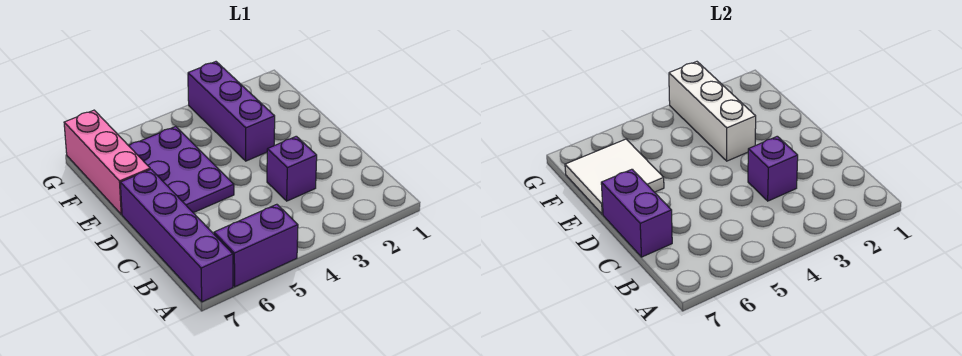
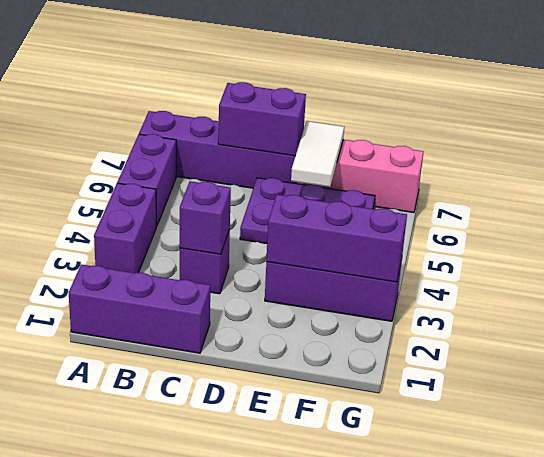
none -> purple brick A1:C1 level 1
none -> purple brick A3:A4 level 1
white brick E3:G3 level 2 -> purple brick E3:G3 level 2
white tile E6:F7 level 2 -> white tile E6:E7 level 2

